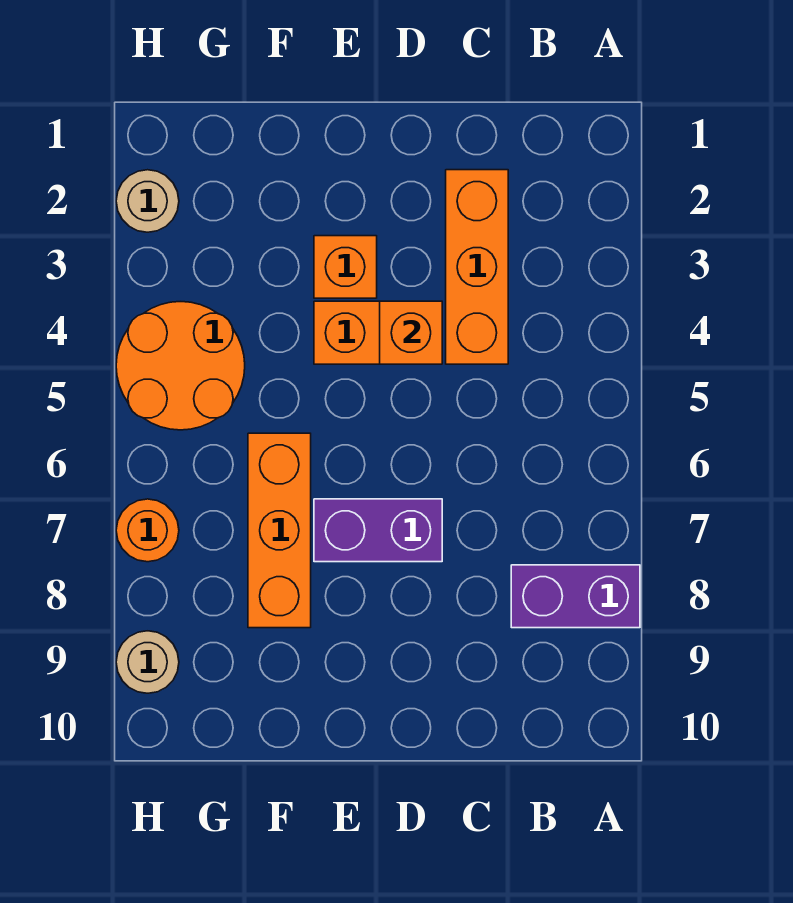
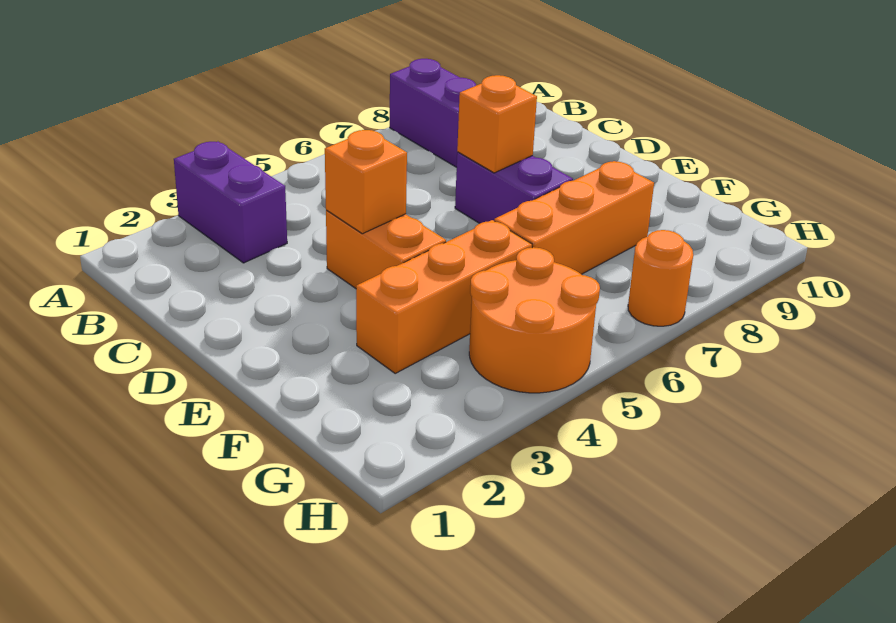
none -> purple brick A3:B3 level 1
orange brick C2:C4 level 1 -> orange brick F3:F5 level 1
orange brick E3 level 1 -> orange brick D7 level 2
tan round brick H2 level 1 -> none
tan round brick H9 level 1 -> none

